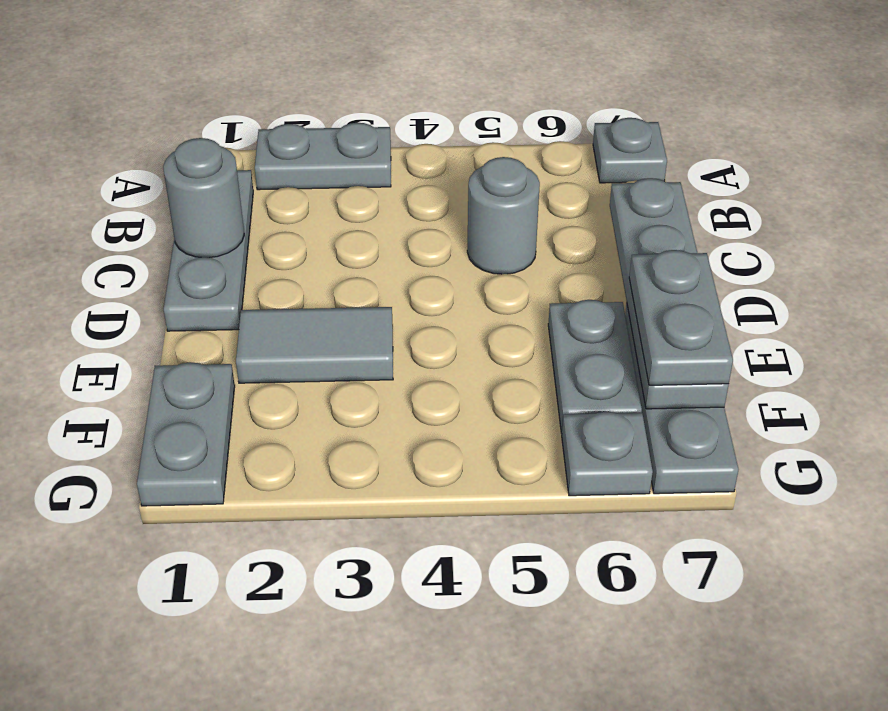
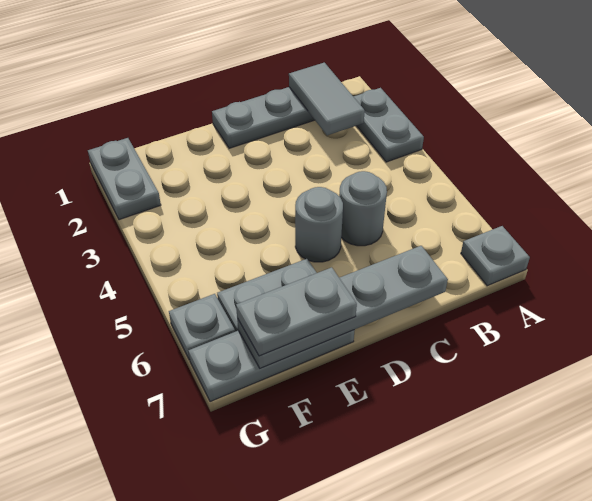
grey round brick C1 level 2 -> grey round brick D5 level 1
grey tile E2:E3 level 1 -> grey tile B1:B2 level 2
grey plate F1:G1 level 1 -> grey plate G1:G2 level 1

